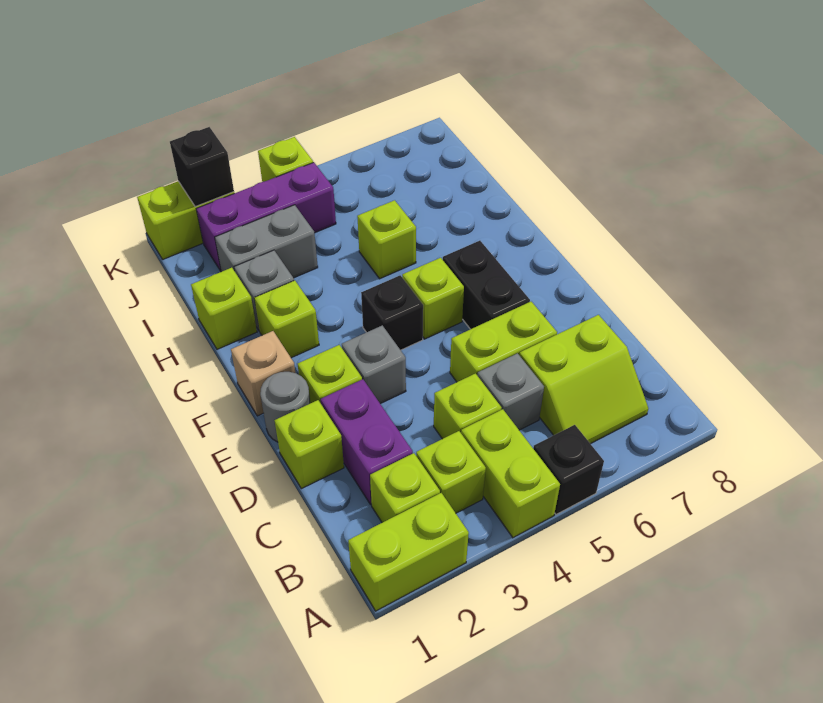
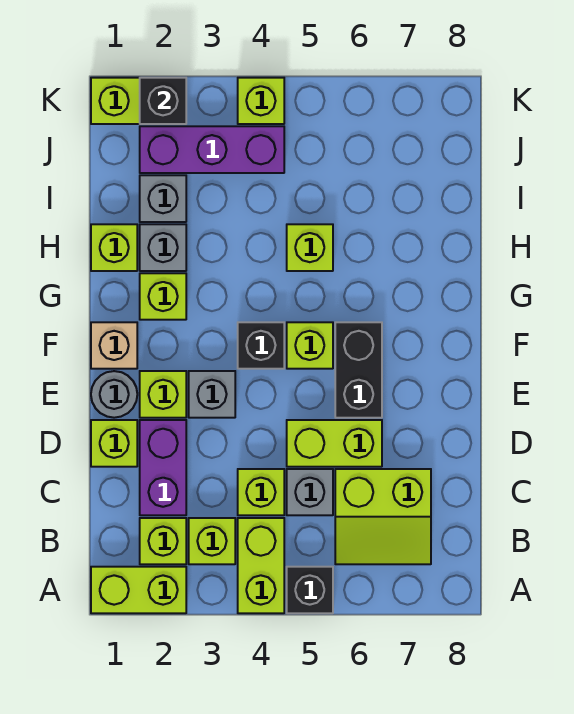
grey brick I2:I3 level 1 -> grey brick I2 level 1

